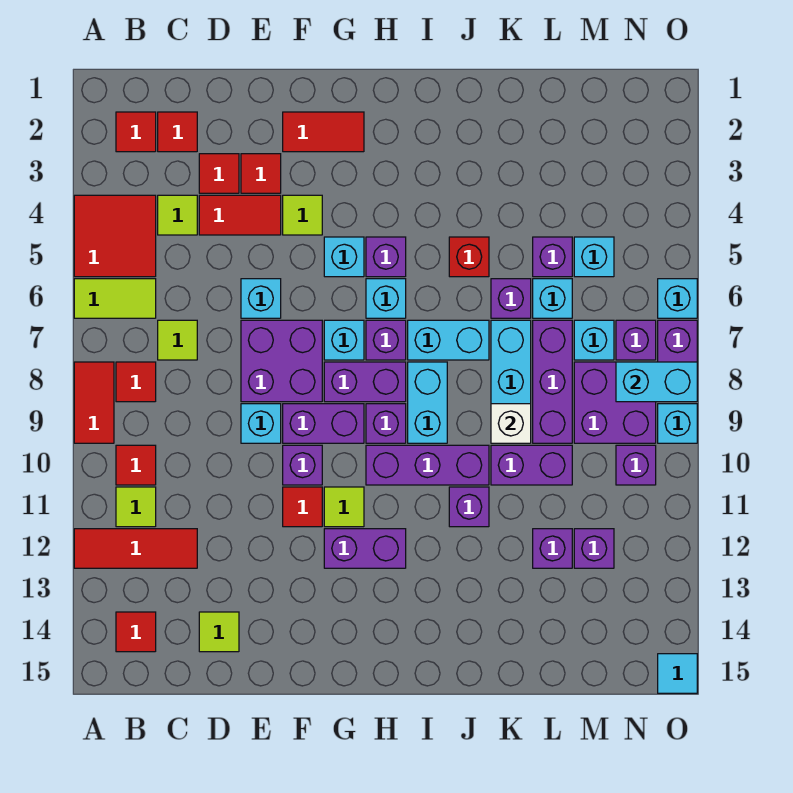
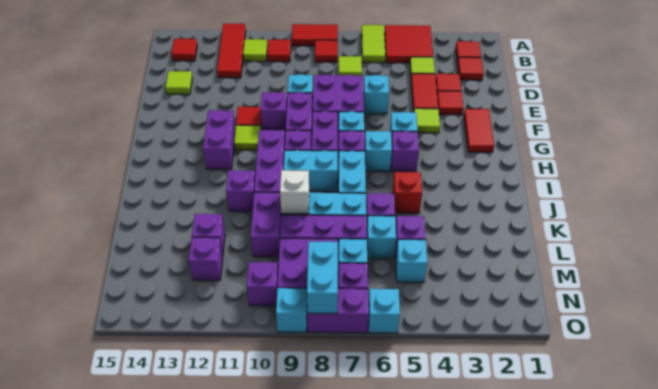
cyan tile O15 level 1 -> none

